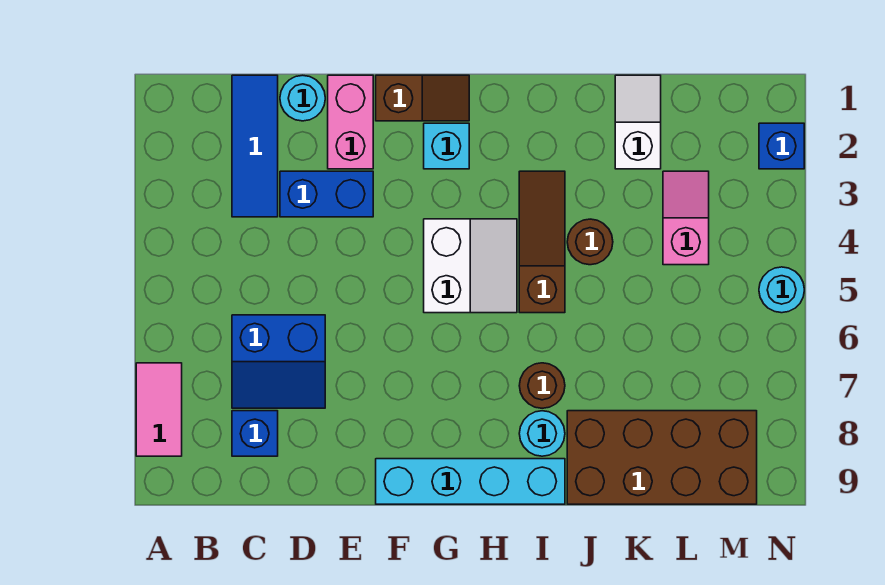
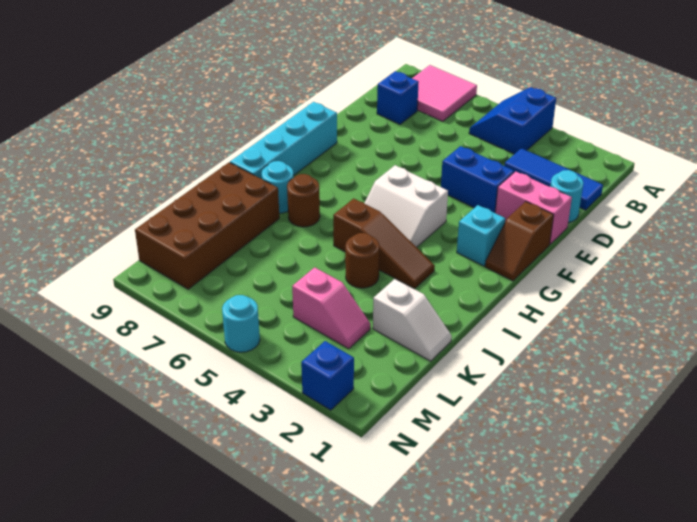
pink tile A7:A8 level 1 -> pink tile A7:B8 level 1
blue slope C6:D7 level 1 top 6 -> blue slope A4:B5 level 1 top 4
blue brick D3:E3 level 1 -> blue brick E3:E4 level 1

